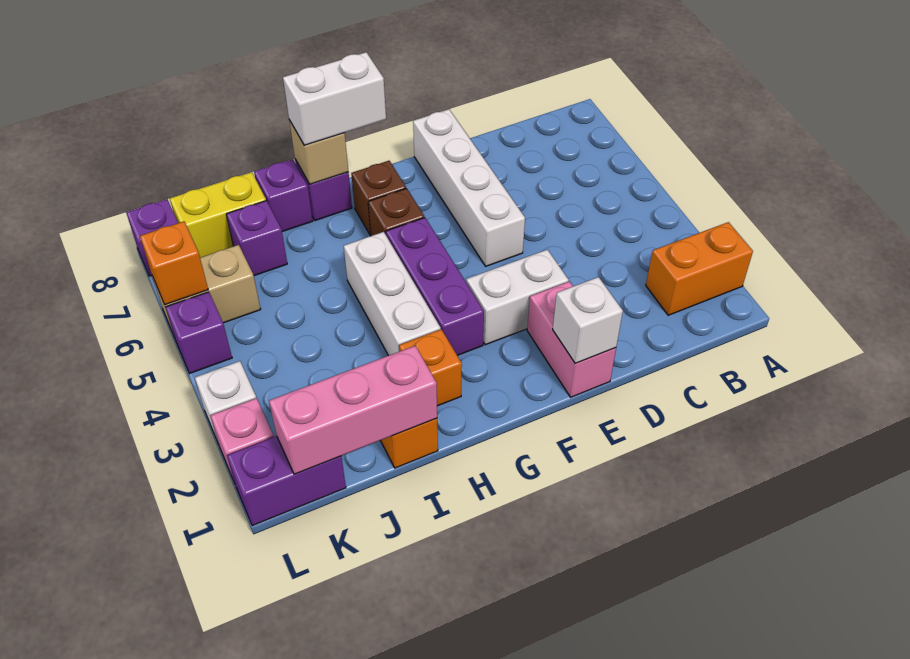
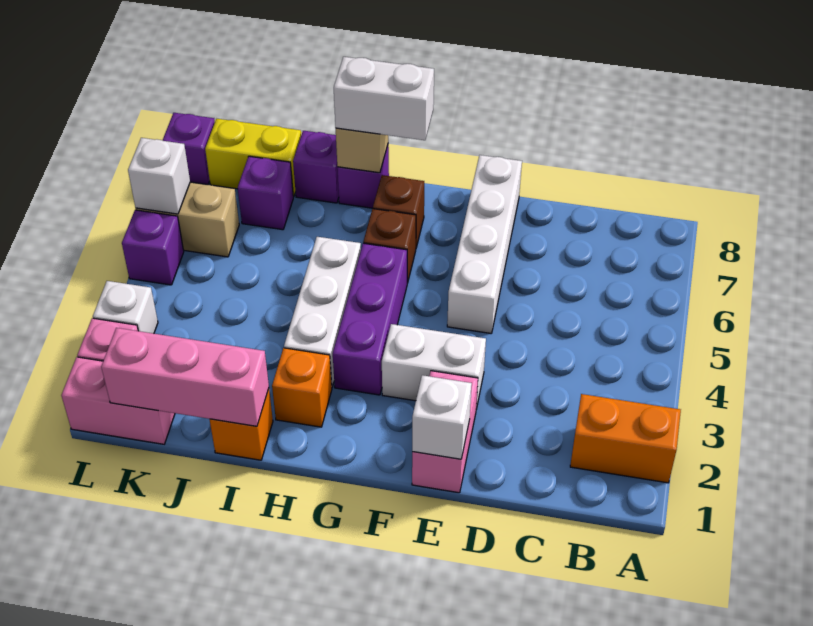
purple brick K1:L1 level 1 -> pink brick K1:L1 level 1
orange brick L6 level 2 -> white brick L6 level 2

